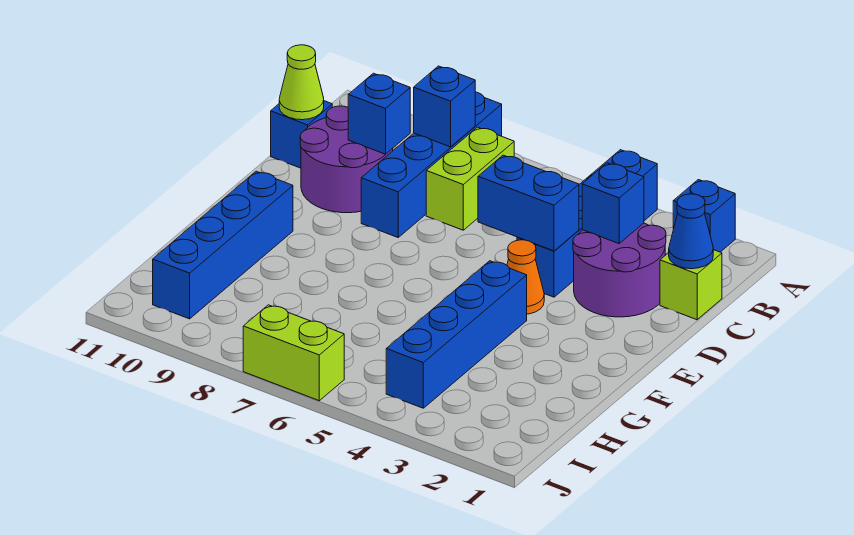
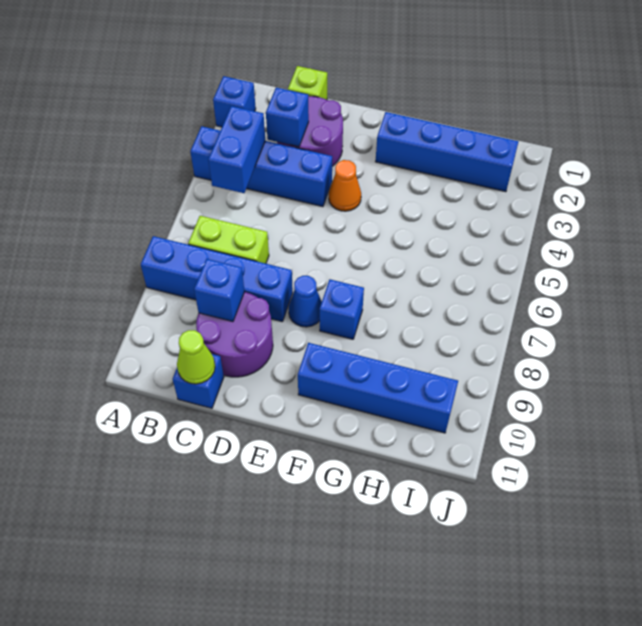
blue brick B8 level 2 -> blue brick F8 level 1
blue cone C1 level 2 -> blue cone E8 level 1
blue brick D4:D5 level 2 -> blue brick B4:B5 level 2
blue brick F4:I4 level 1 -> blue brick F2:I2 level 1
lime brick J6:J7 level 1 -> none

